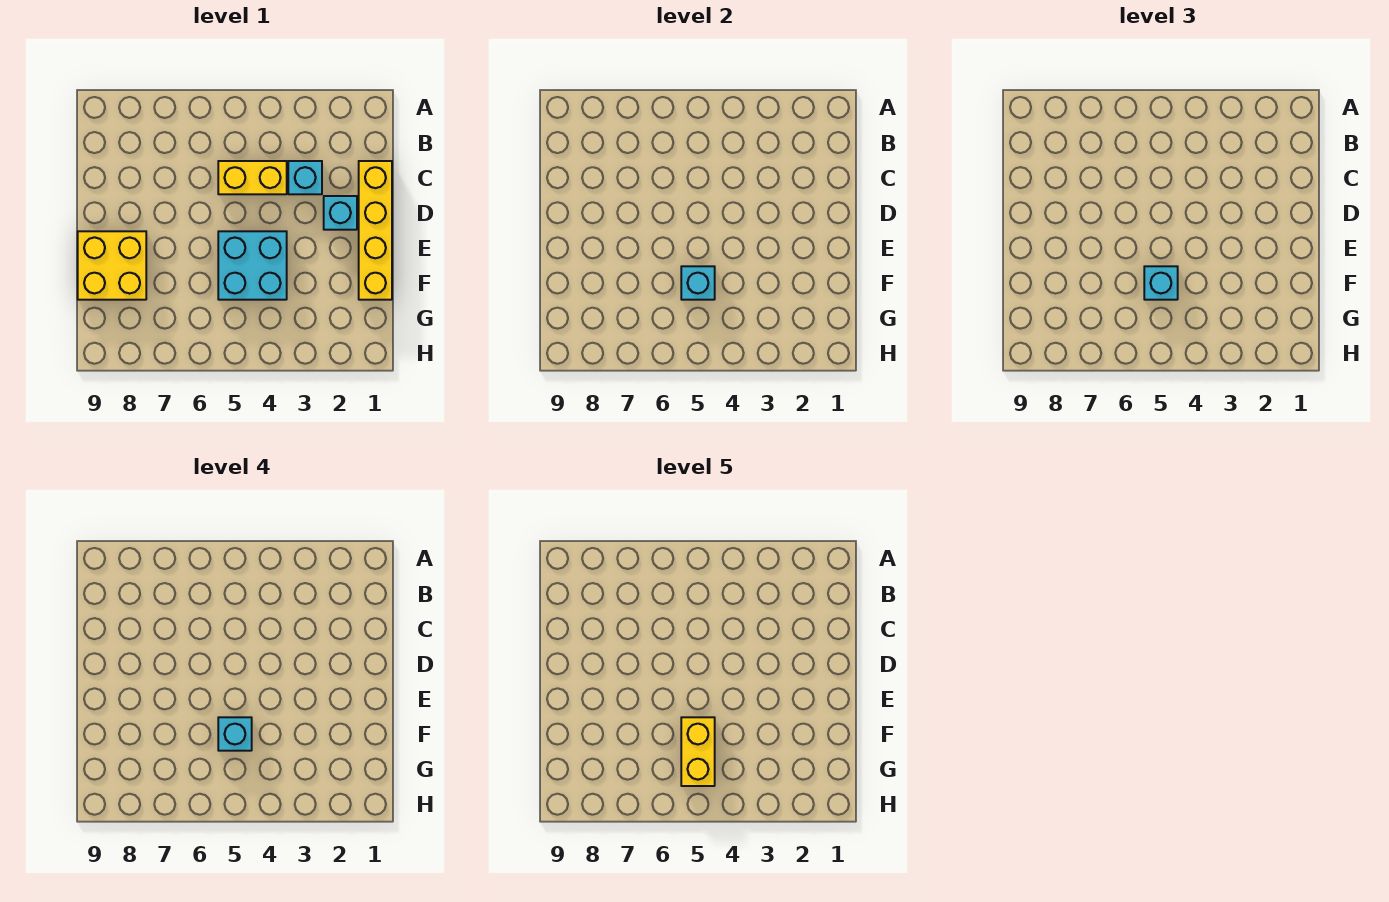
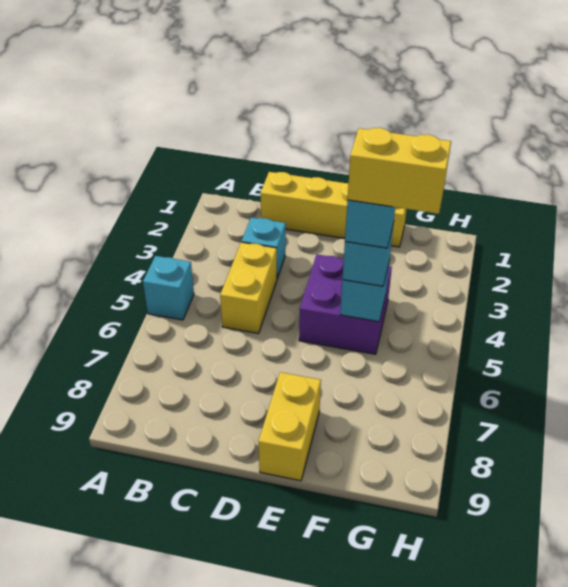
cyan brick D2 level 1 -> cyan brick A5 level 1
cyan brick E4:F5 level 1 -> purple brick E4:F5 level 1
yellow brick E8:F9 level 1 -> yellow brick E8:E9 level 1

